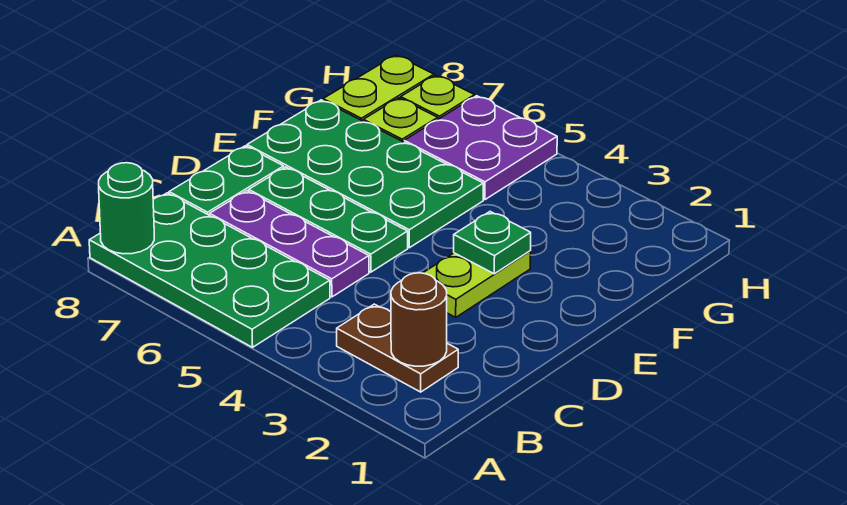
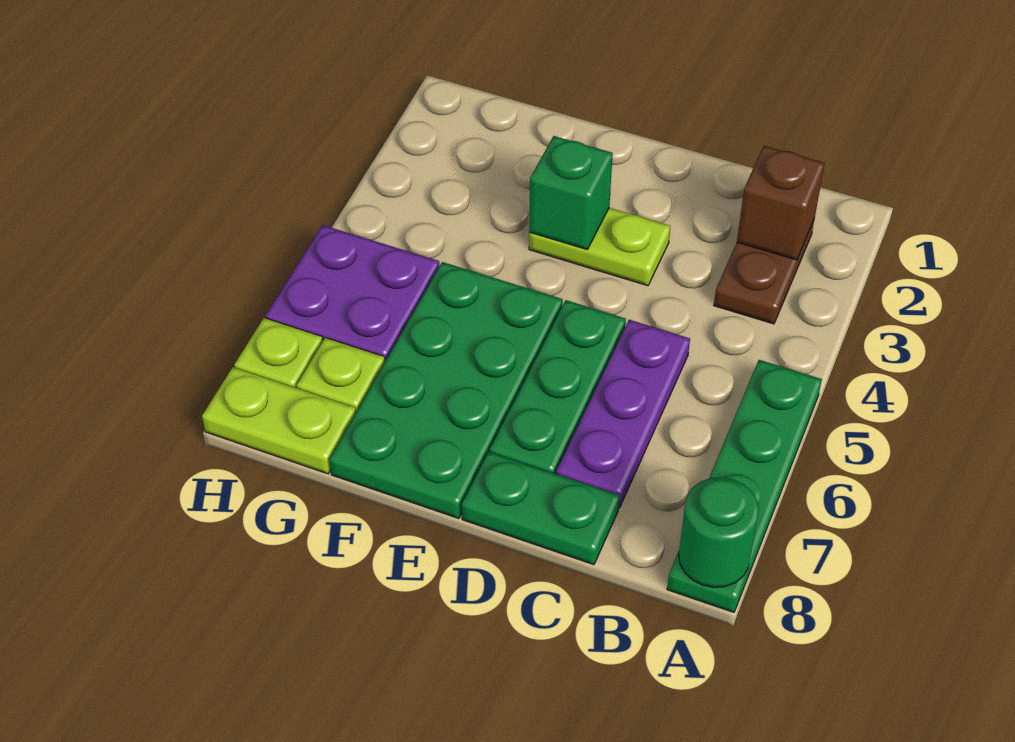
green plate A5:B8 level 1 -> green plate A5:A8 level 1
brown round brick B2 level 2 -> brown brick B2 level 2
green plate E3 level 2 -> green brick E3 level 2

